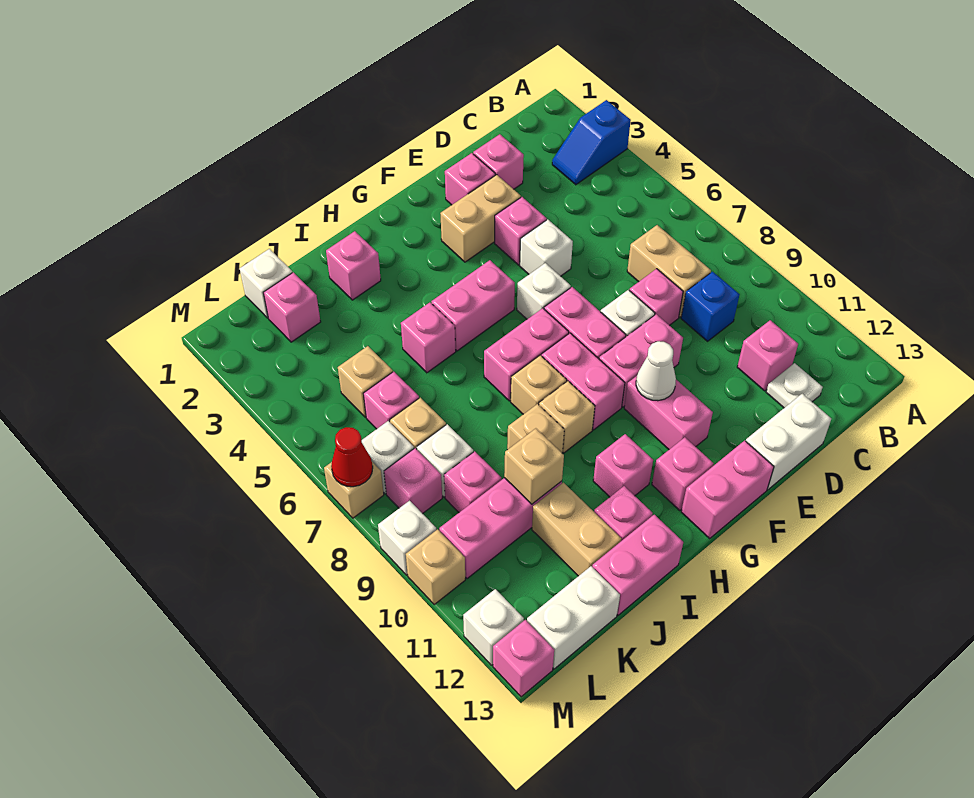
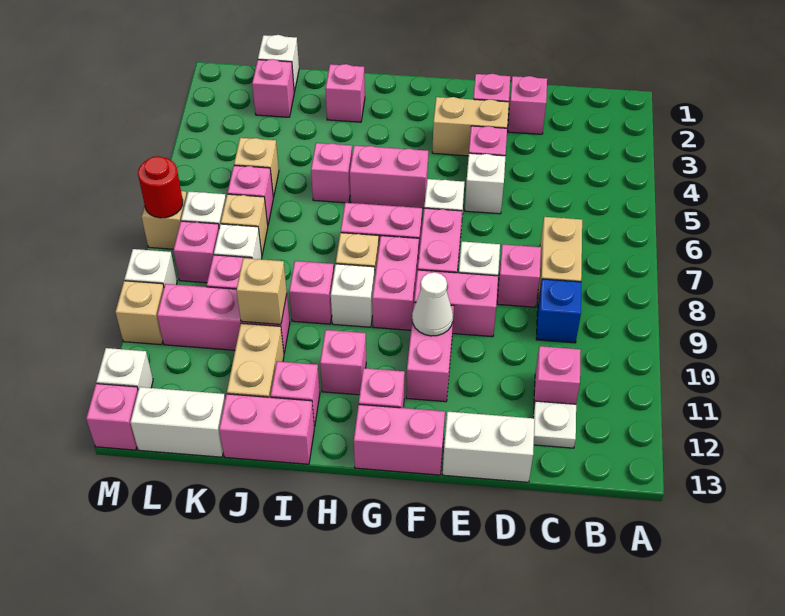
blue slope A3:B3 level 1 top A -> none
tan brick H9 level 1 -> white brick H9 level 1
tan brick I9 level 1 -> pink brick I9 level 1
red cone M7 level 2 -> red round brick M7 level 2

